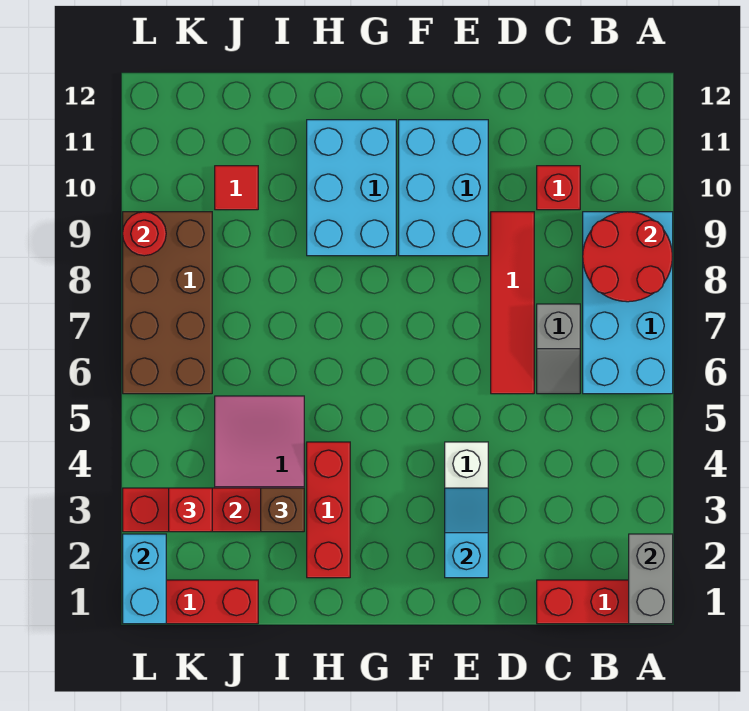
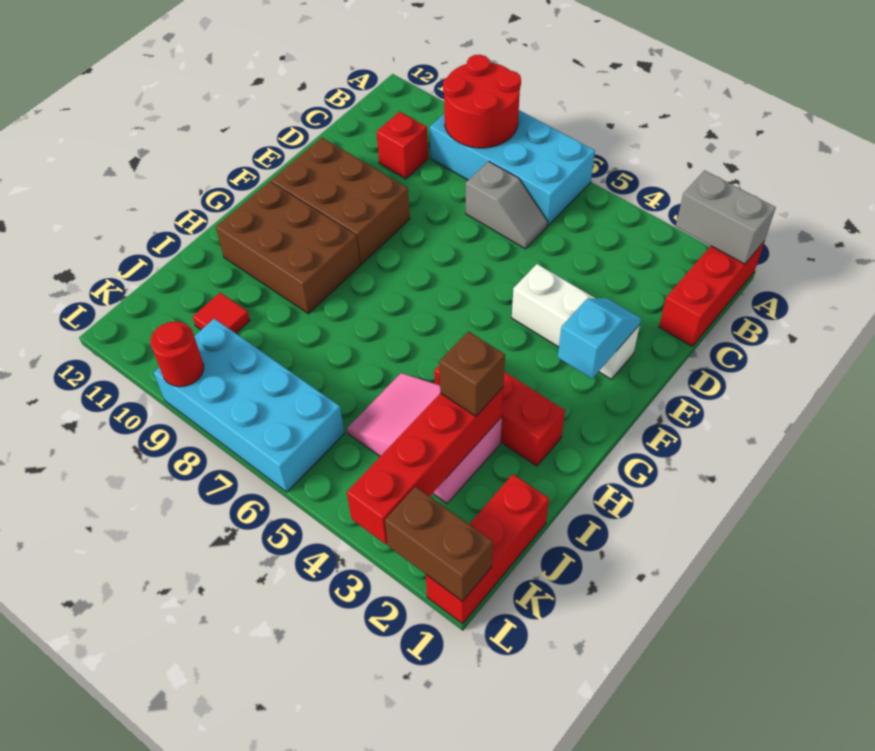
red tile D6:D9 level 1 -> none
cyan slope E2:E3 level 2 top 2 -> cyan slope E2:F2 level 2 top F
cyan brick E9:F11 level 1 -> brown brick E9:F11 level 1
cyan brick G9:H11 level 1 -> brown brick G9:H11 level 1
red brick K3 level 3 -> none
brown brick K6:L9 level 1 -> cyan brick K6:L9 level 1
cyan brick L1:L2 level 2 -> brown brick L1:L2 level 2

